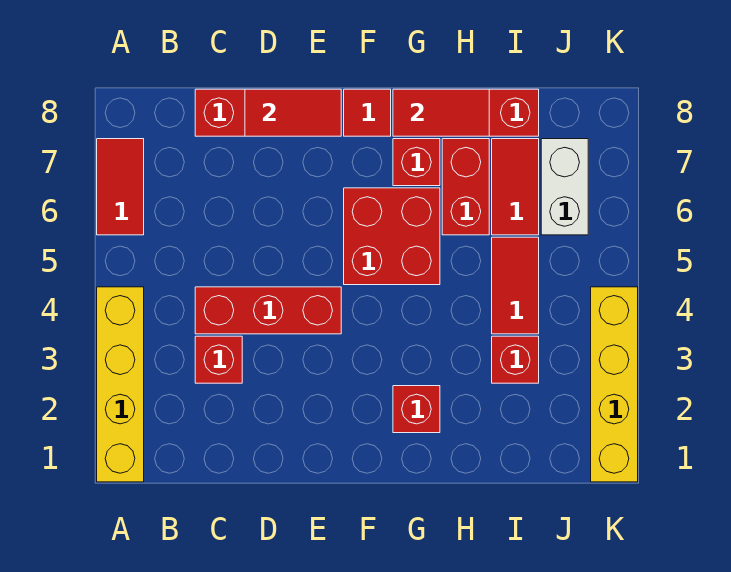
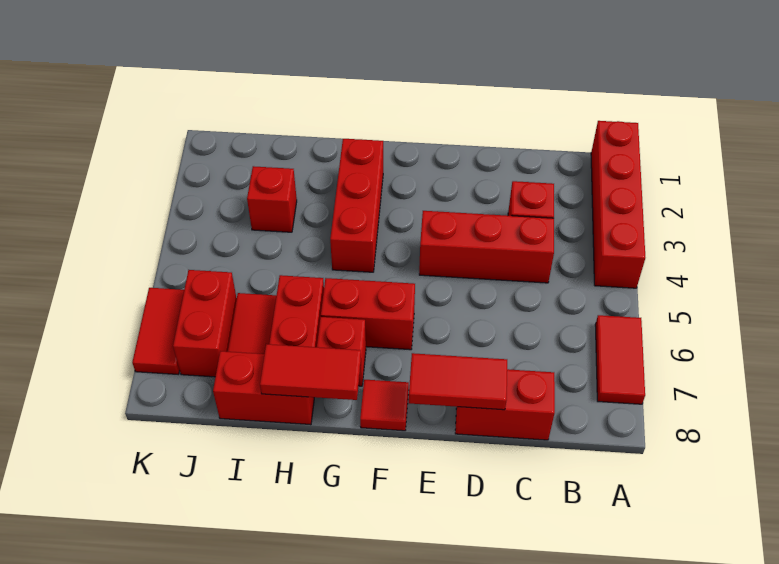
yellow brick A1:A4 level 1 -> red brick A1:A4 level 1
red brick F5:G6 level 1 -> red brick F6:G6 level 1
red brick G2 level 1 -> red brick G2:G4 level 1
red tile I4:I5 level 1 -> red tile K6:K7 level 1
white brick J6:J7 level 1 -> red brick J6:J7 level 1
yellow brick K1:K4 level 1 -> none

